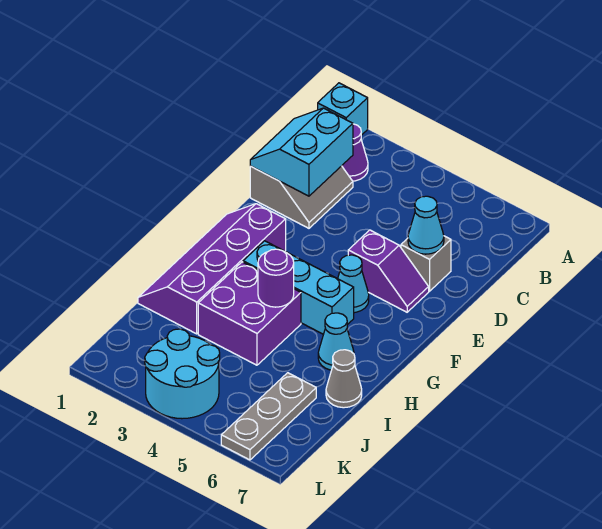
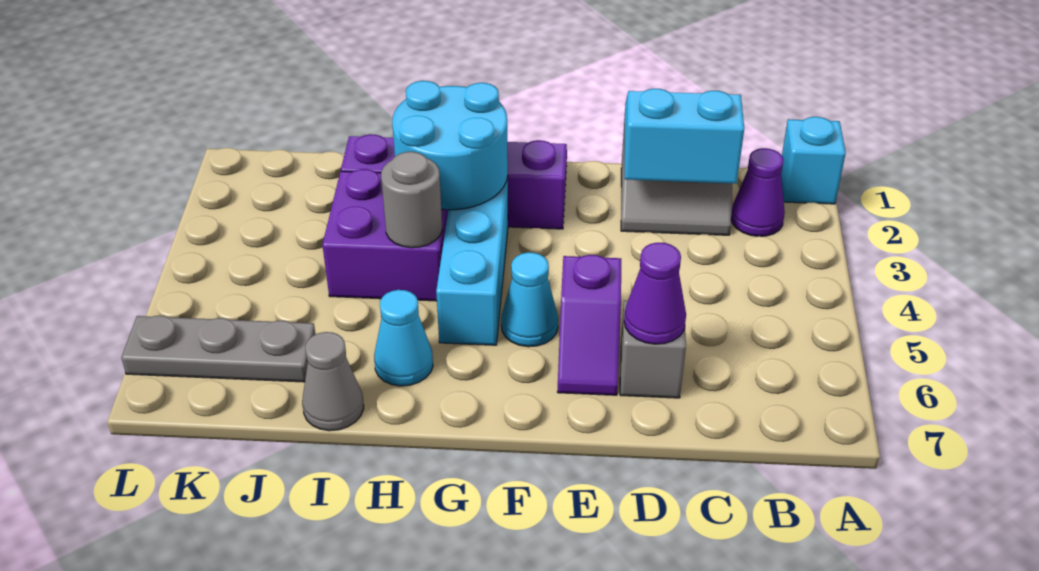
cyan cone D6 level 2 -> purple cone D6 level 2
purple round brick H4 level 2 -> grey round brick H4 level 2
cyan round brick K3:L4 level 1 -> cyan round brick G2:H3 level 2

